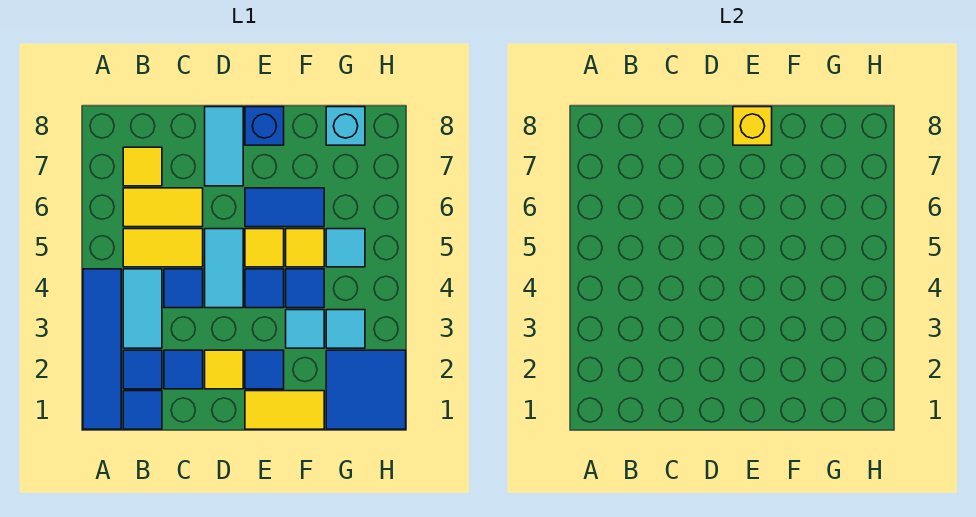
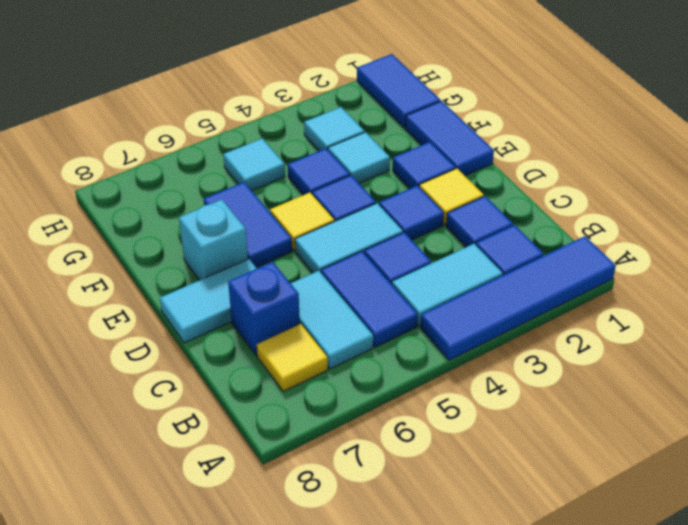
blue tile B1 level 1 -> blue tile D3 level 1
yellow tile B5:C5 level 1 -> blue tile B5:C5 level 1
yellow tile B6:C6 level 1 -> cyan tile B6:C6 level 1
yellow tile E1:F1 level 1 -> blue tile E1:F1 level 1
blue brick E8 level 1 -> blue brick C7 level 1
yellow brick E8 level 2 -> none
yellow tile F5 level 1 -> none
blue tile G1:H2 level 1 -> blue tile G1:H1 level 1
cyan brick G8 level 1 -> cyan brick E7 level 1

